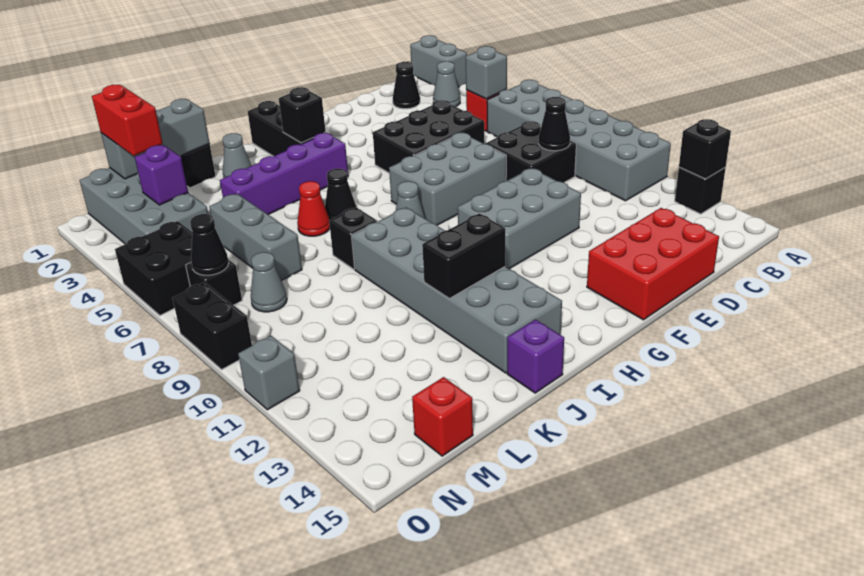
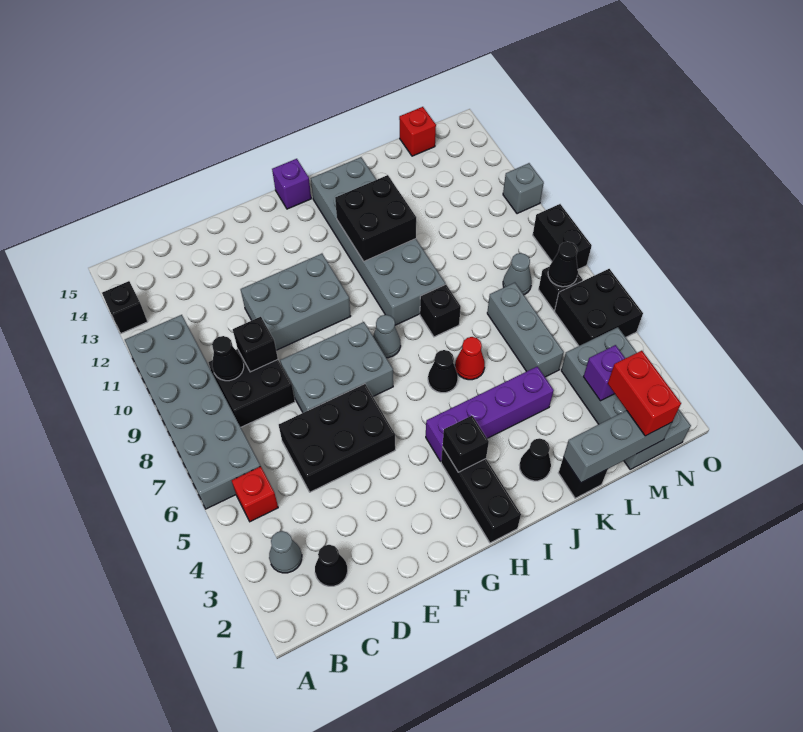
grey brick A1:A2 level 1 -> none
black brick A13 level 2 -> black brick D9 level 2
grey brick B5 level 2 -> none
red brick D14:F15 level 1 -> none
black brick I12:J12 level 2 -> black brick I11:J12 level 2
grey cone J2 level 1 -> black cone J2 level 1
purple brick J15 level 1 -> purple brick H15 level 1

